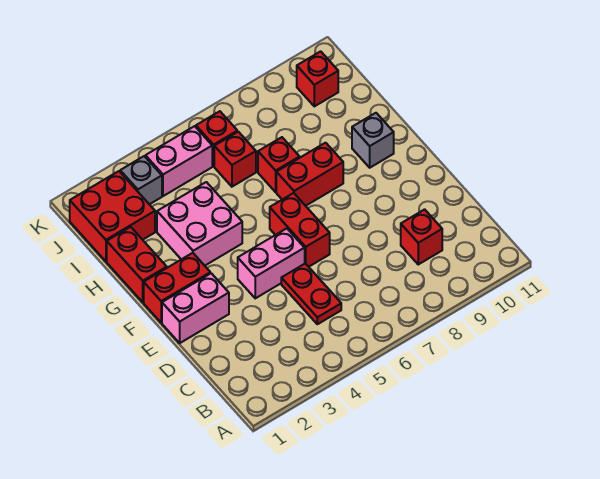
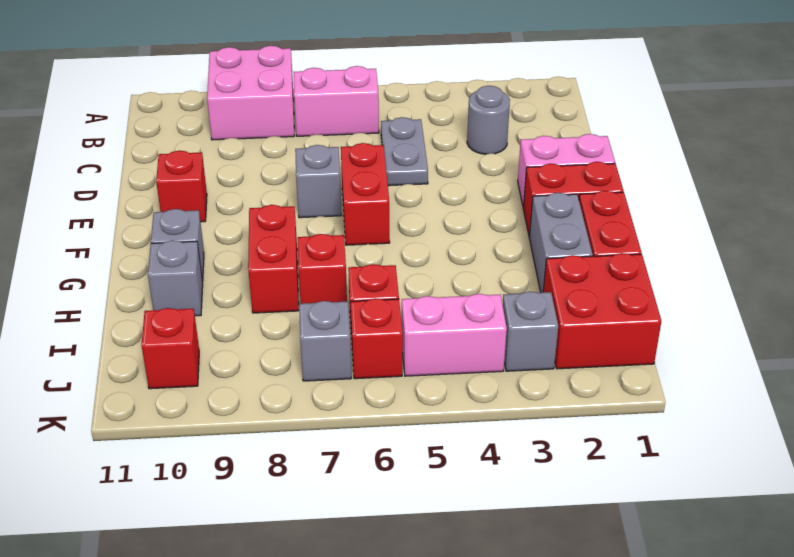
none -> grey round brick C3 level 1
red plate C5:D5 level 1 -> grey plate C5:D5 level 1
red brick C9 level 1 -> red brick E10 level 1
pink brick E4:E5 level 1 -> pink brick B6:B7 level 1
none -> grey brick E7 level 1
none -> grey brick G2:H2 level 1
pink brick G3:H4 level 1 -> pink brick A8:B9 level 1
red brick G7:G8 level 1 -> red brick G8:H8 level 1
none -> grey brick H10 level 1
none -> grey brick J7 level 1

